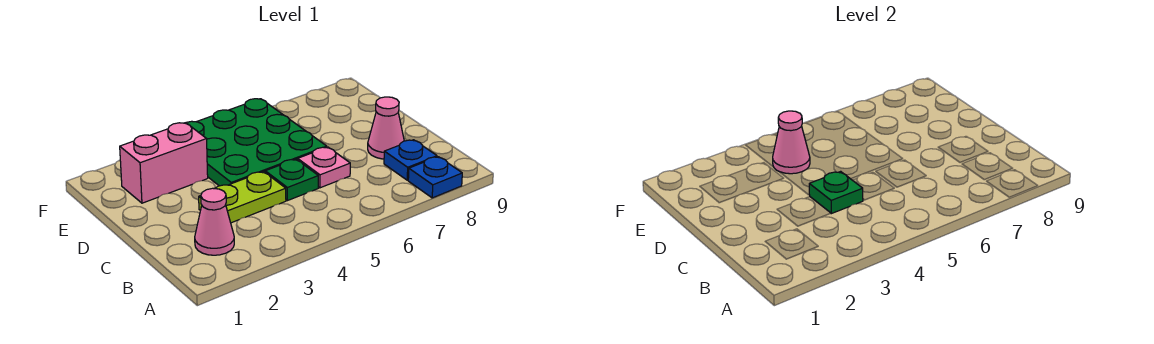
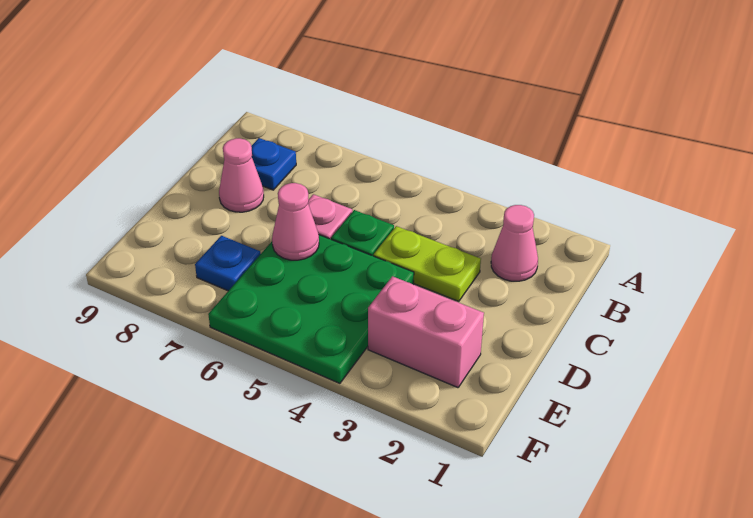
blue plate A8 level 1 -> blue plate E7 level 1
green plate C4 level 2 -> none
pink cone E4 level 2 -> pink cone D6 level 2

